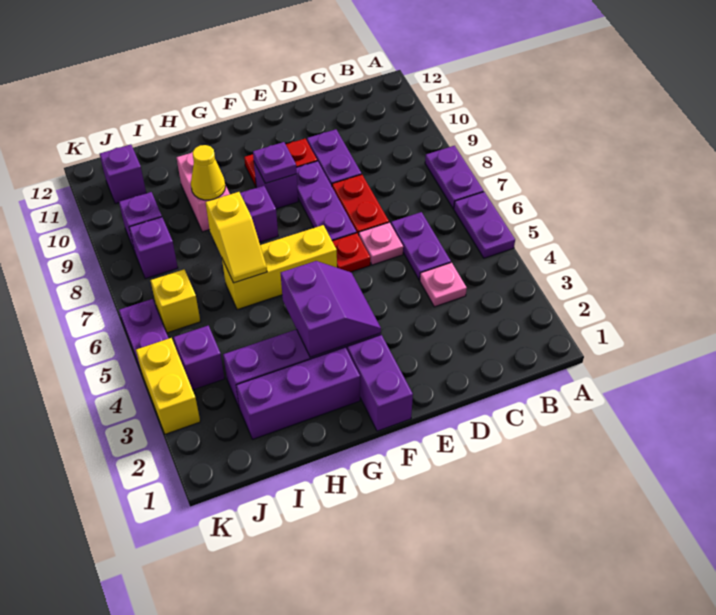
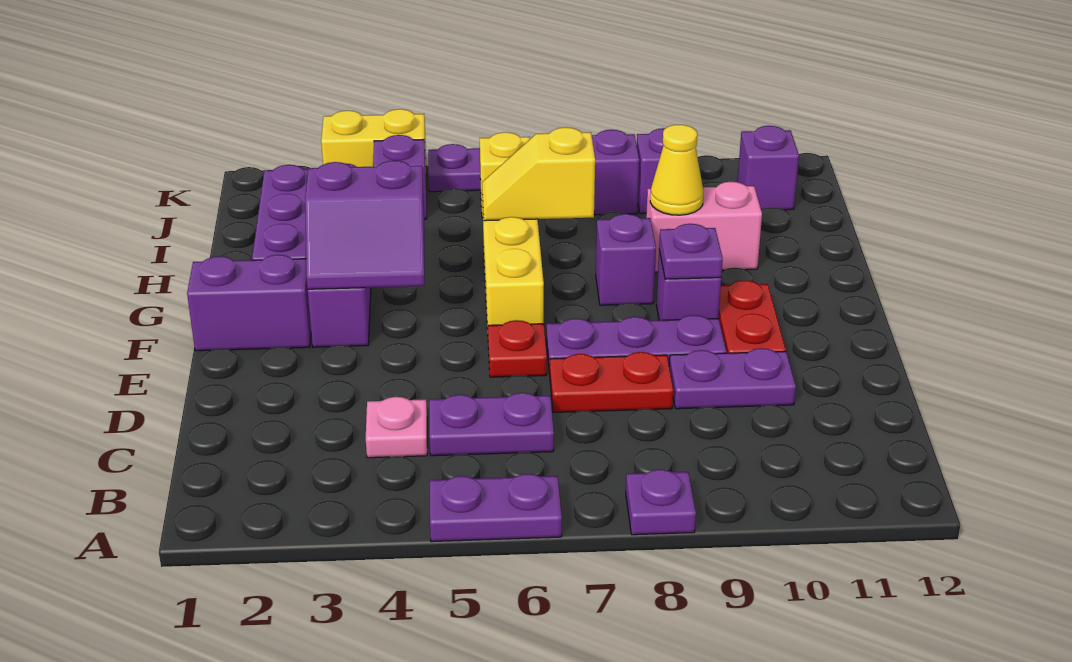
purple plate A7:A8 level 1 -> purple plate A8 level 1
pink plate D6 level 1 -> none

